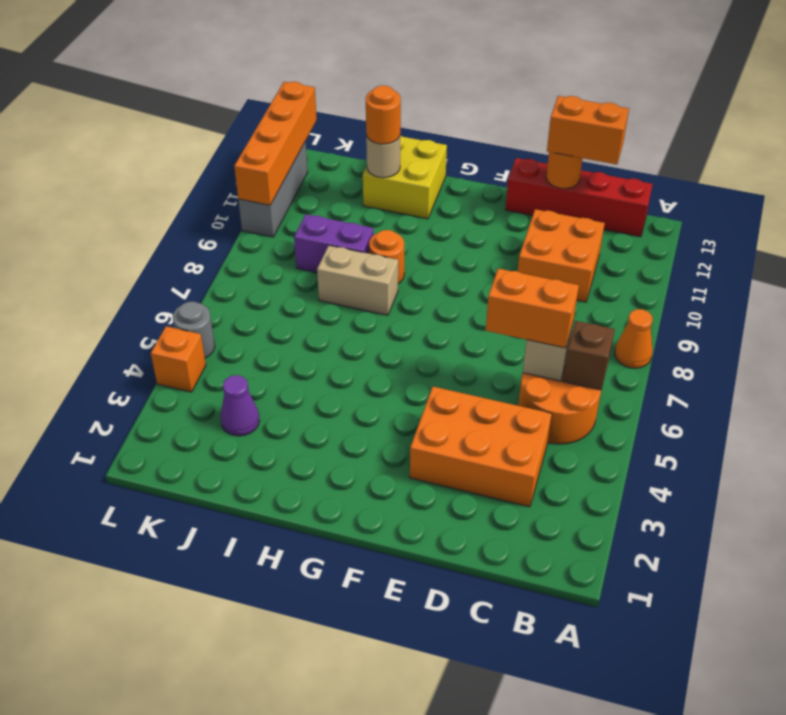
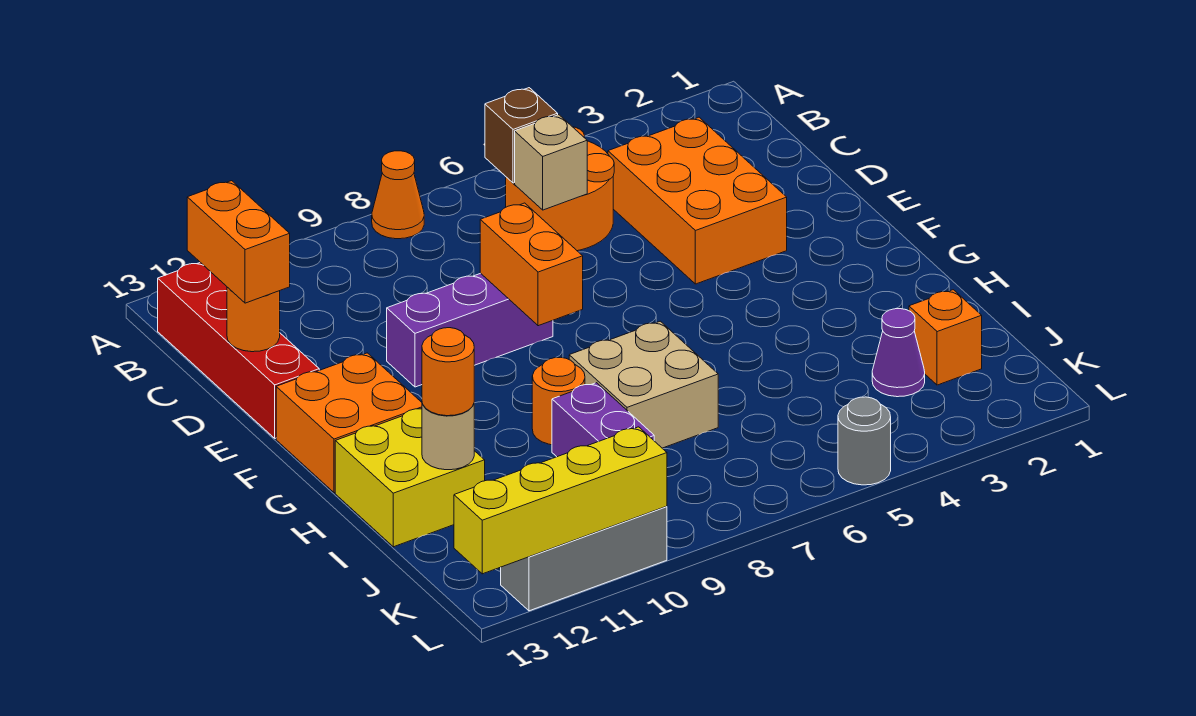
orange brick C6:D6 level 3 -> orange brick E8:F8 level 2
orange brick C10:D11 level 1 -> orange brick F12:G13 level 1
none -> purple brick E8:E10 level 1
tan brick H8:I8 level 1 -> tan brick H7:I8 level 1
orange brick L4 level 1 -> orange brick J2 level 1
orange brick L10:L13 level 2 -> yellow brick L10:L13 level 2

